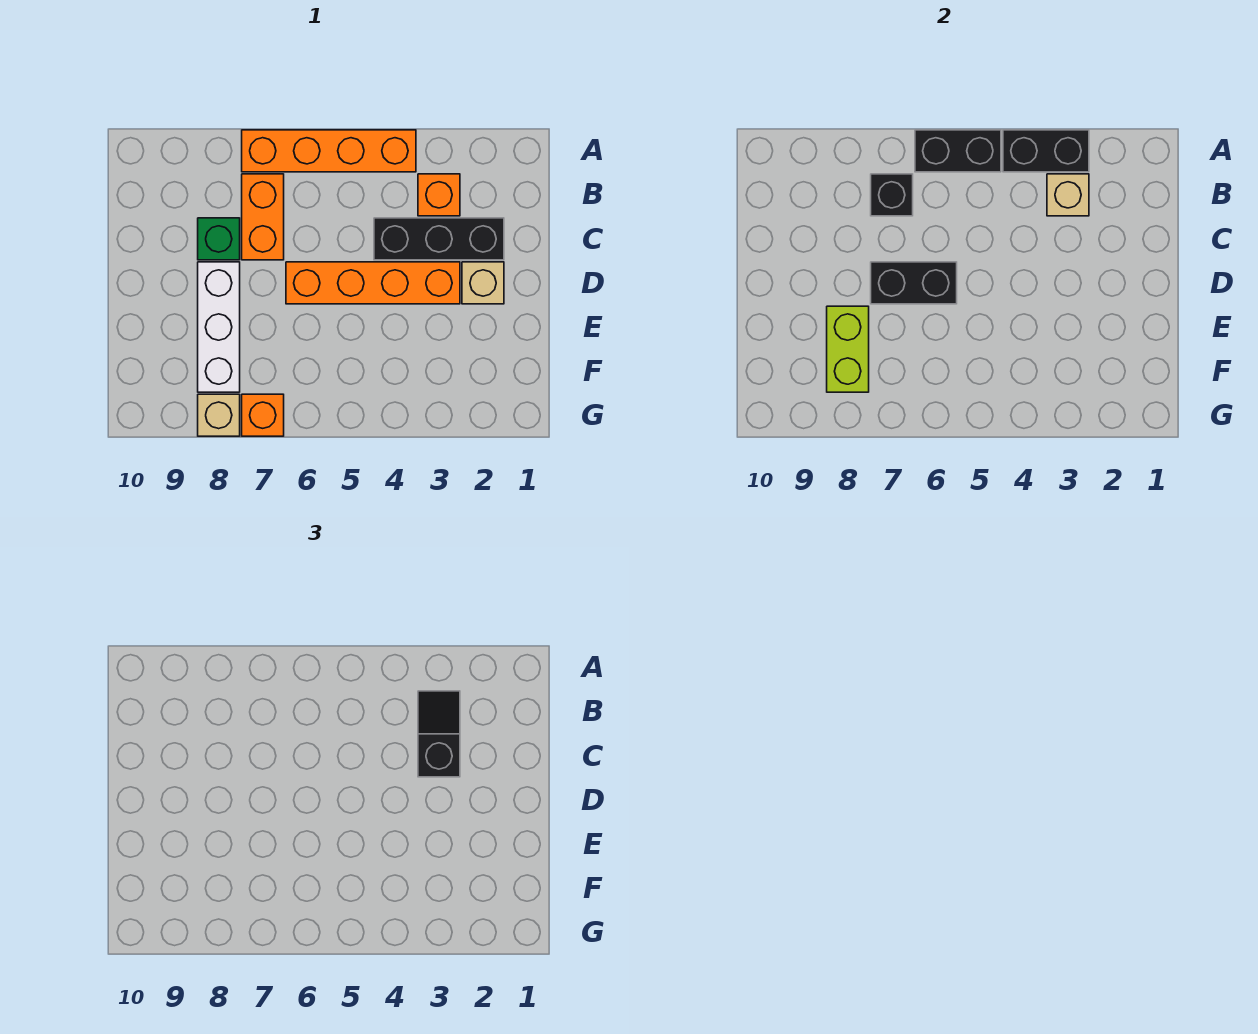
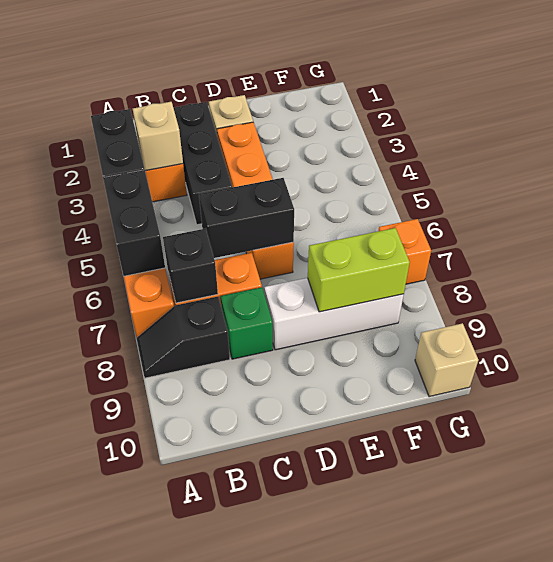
black slope B3:C3 level 3 top C -> black slope A8:B8 level 1 top B
black brick D6:D7 level 2 -> black brick C6:D6 level 2
tan brick G8 level 1 -> tan brick G10 level 1

